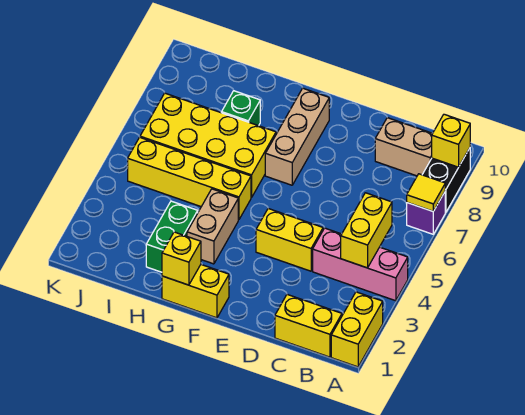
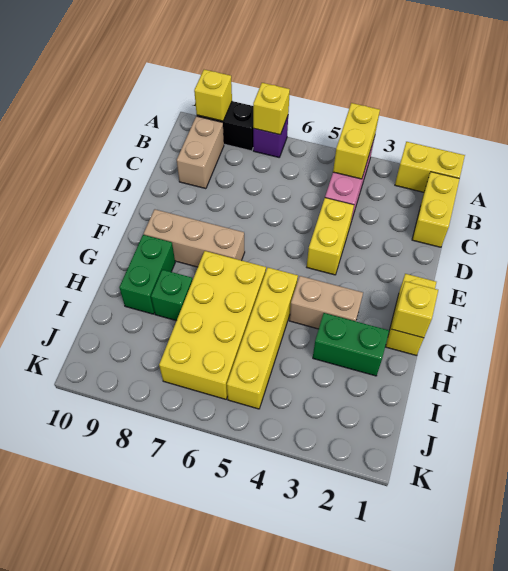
yellow tile A7 level 2 -> yellow brick A7 level 2
yellow brick B4:B5 level 2 -> yellow brick A4:B4 level 2
none -> green brick G9:H9 level 1

